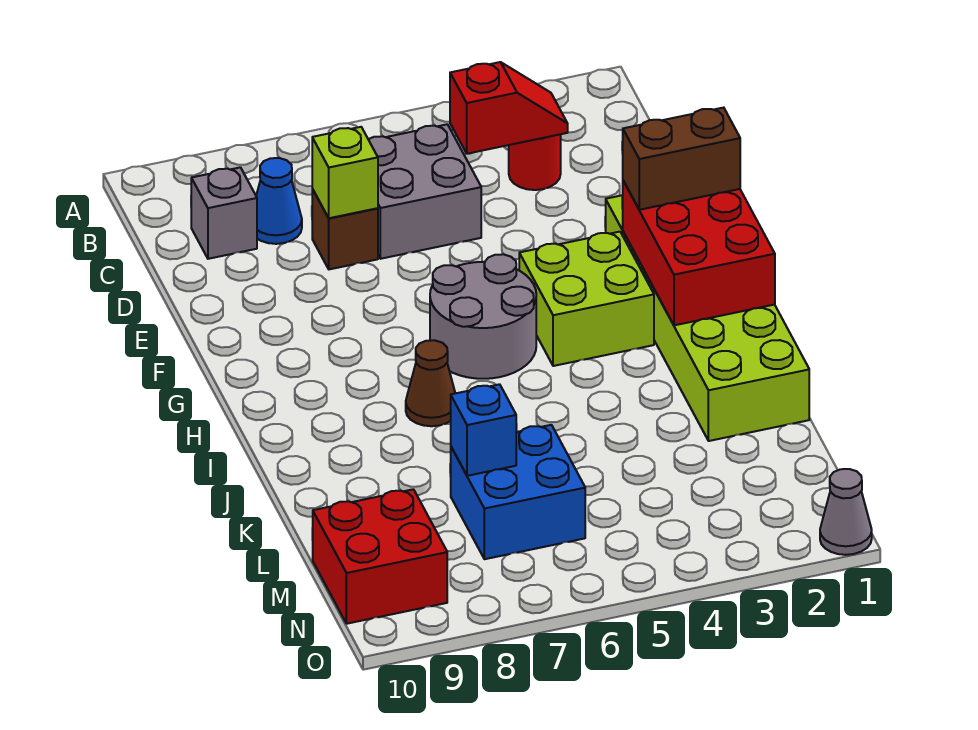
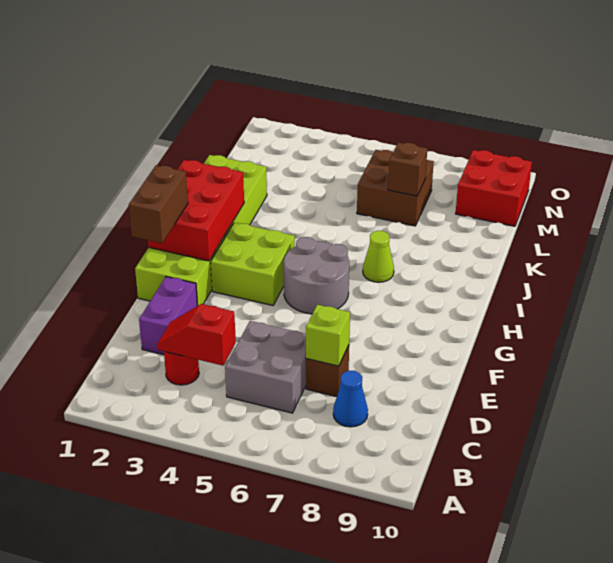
grey brick C9 level 1 -> none
none -> purple brick D2:E2 level 1
brown brick G1:G2 level 3 -> brown brick F1:G1 level 3
brown cone I7 level 1 -> lime cone I7 level 1
blue brick L6:M7 level 1 -> brown brick L6:M7 level 1
blue brick L7 level 2 -> brown brick L7 level 2
grey cone O1 level 1 -> none

